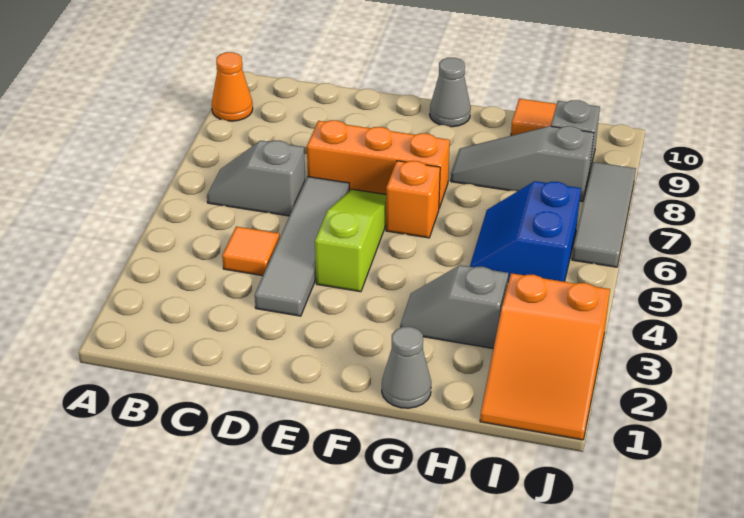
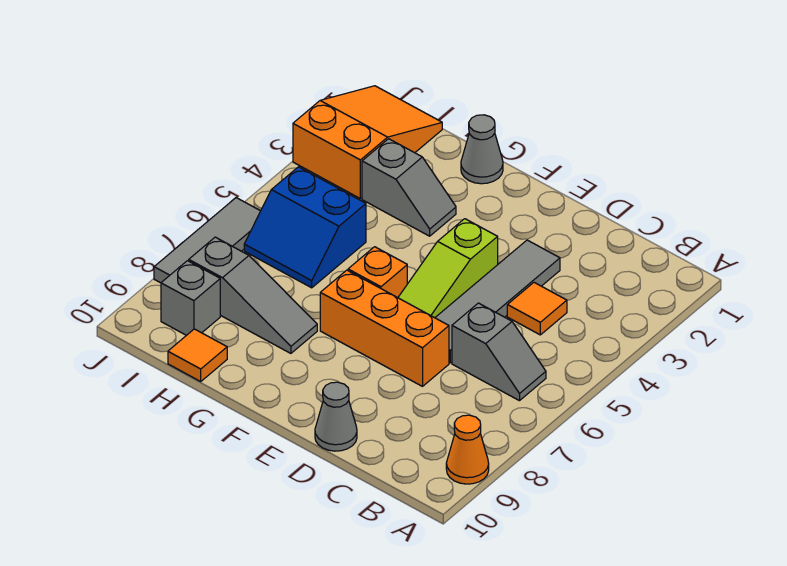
grey cone F10 level 1 -> grey cone D10 level 1
blue slope H5:I6 level 1 top I -> blue slope H5:I6 level 1 top 5

